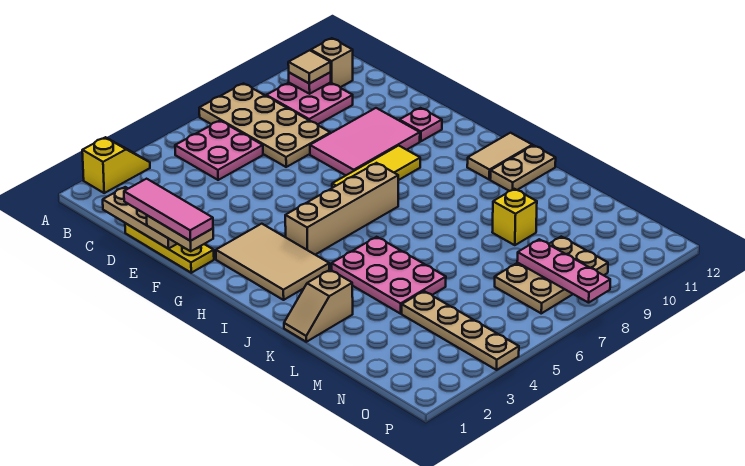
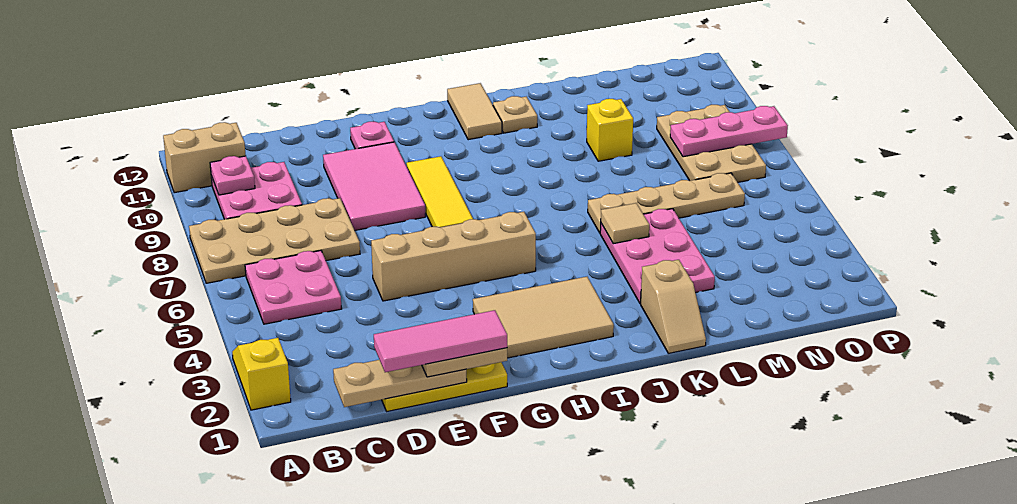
tan tile B10 level 3 -> tan tile K5 level 2
tan brick B11 level 1 -> tan brick A11:B11 level 1
tan brick H4:H7 level 1 -> tan brick E5:H5 level 1
pink plate J4:L5 level 1 -> pink plate K3:L5 level 1
tan plate J11:J12 level 1 -> tan plate J11 level 1
tan plate M4:P4 level 1 -> tan plate K6:N6 level 1

